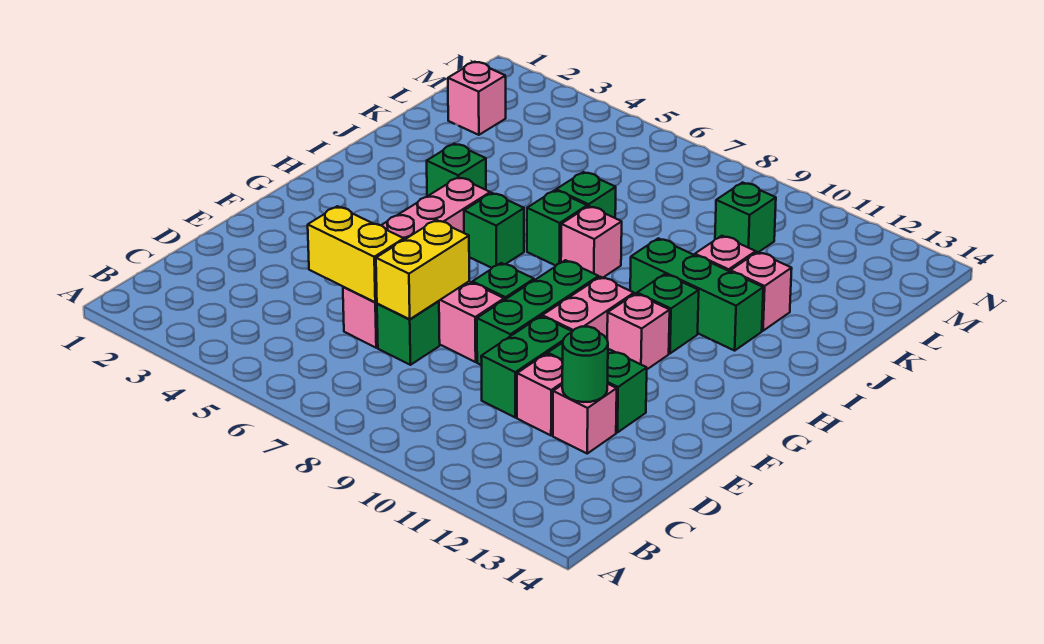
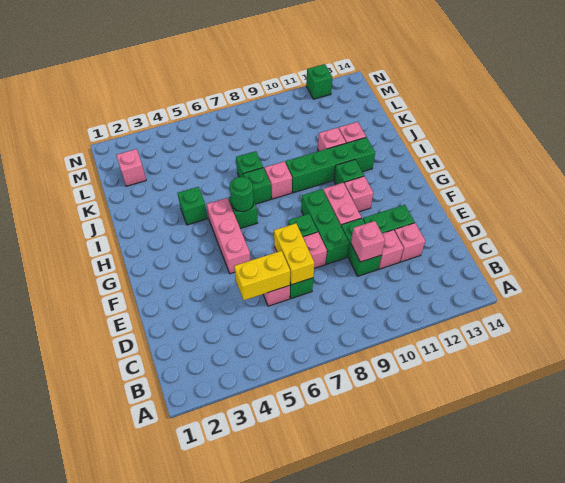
none -> pink brick D10 level 2
green round brick D12 level 2 -> green round brick H6 level 2
green brick I10:I12 level 1 -> green brick I9:I12 level 1
green brick L10 level 1 -> green brick N12 level 1

